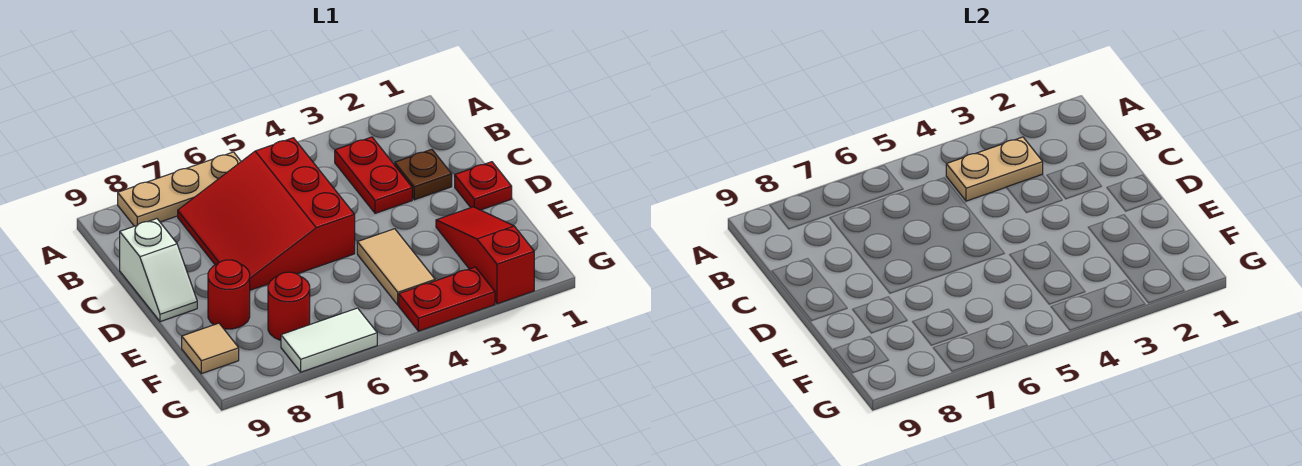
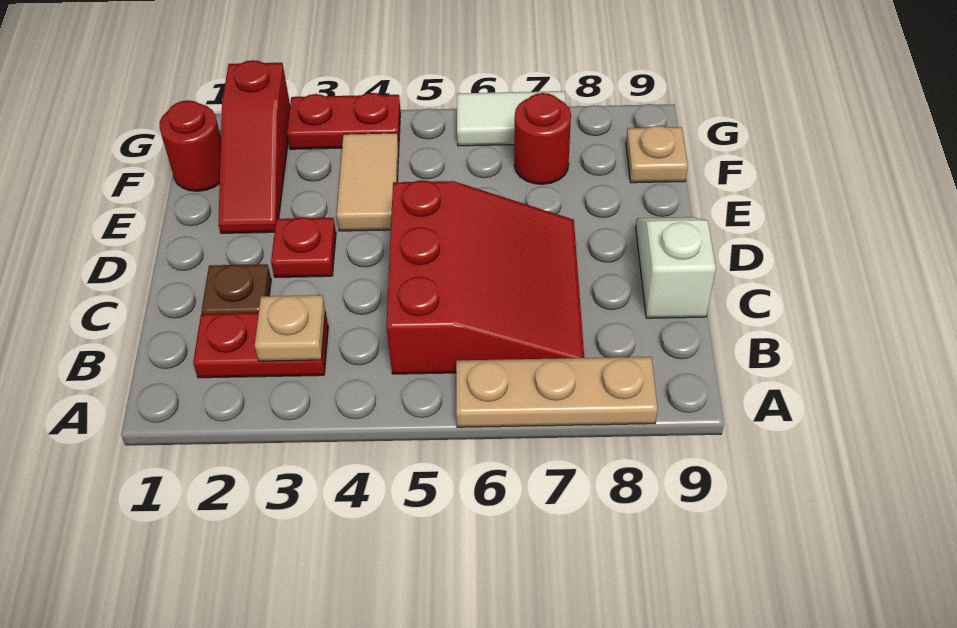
red plate B3:C3 level 1 -> red plate B2:B3 level 1
tan plate B3:B4 level 2 -> tan plate B3 level 2
red plate D1 level 1 -> red plate D3 level 1
red round brick E8 level 1 -> red round brick F1 level 1
tan tile F9 level 1 -> tan plate F9 level 1

